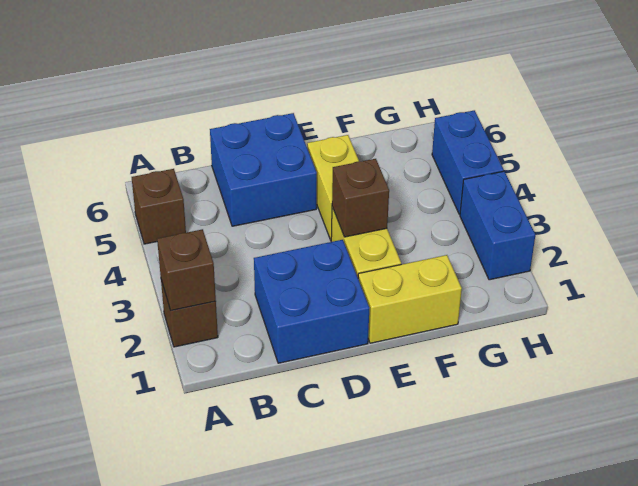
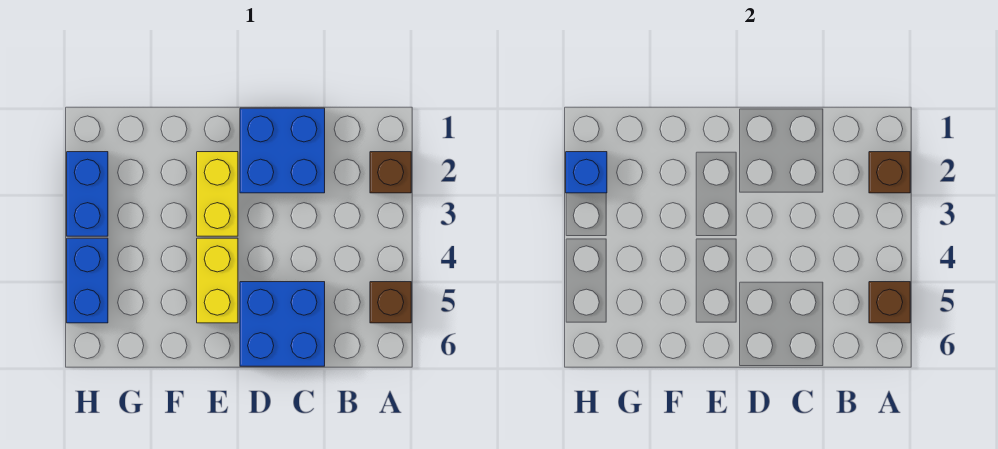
yellow brick E1:F1 level 1 -> none
brown brick E3 level 2 -> brown brick A5 level 2
none -> blue brick H2 level 2

